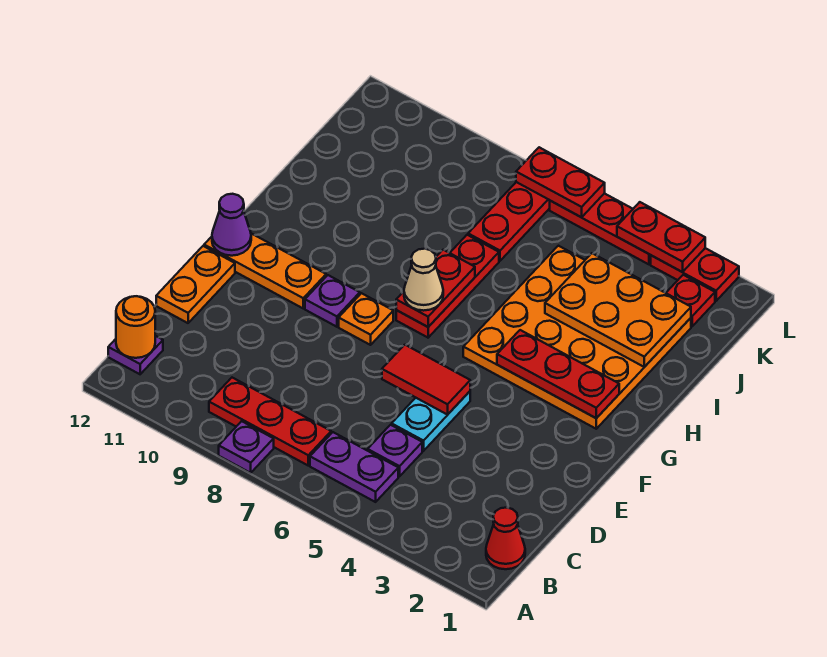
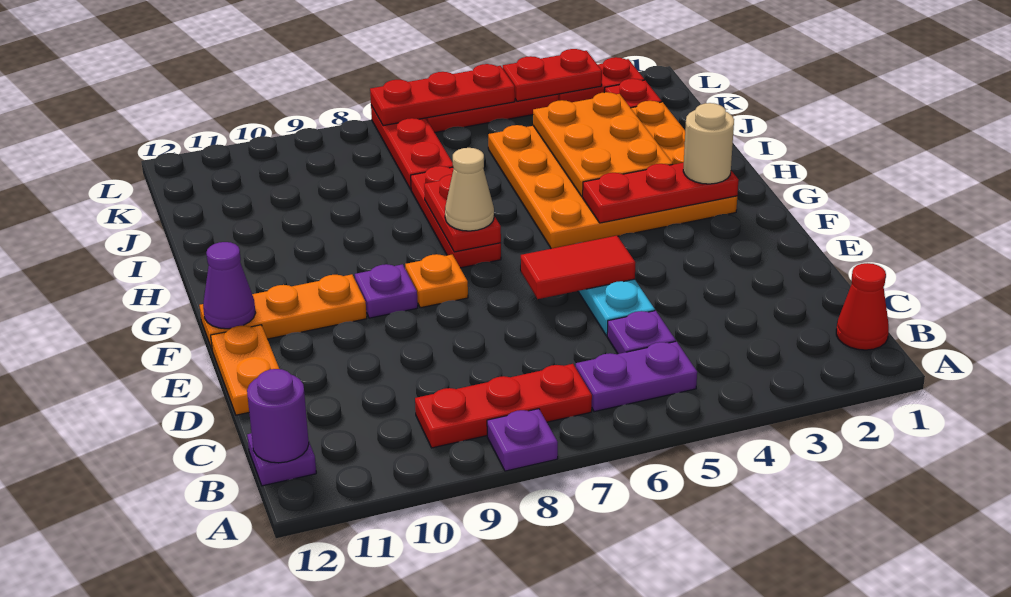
orange round brick B12 level 2 -> purple round brick B12 level 2
none -> tan round brick G2 level 3
orange plate I2:J4 level 2 -> orange plate H3:J4 level 2
red plate L6:L7 level 2 -> red plate L5:L7 level 2

